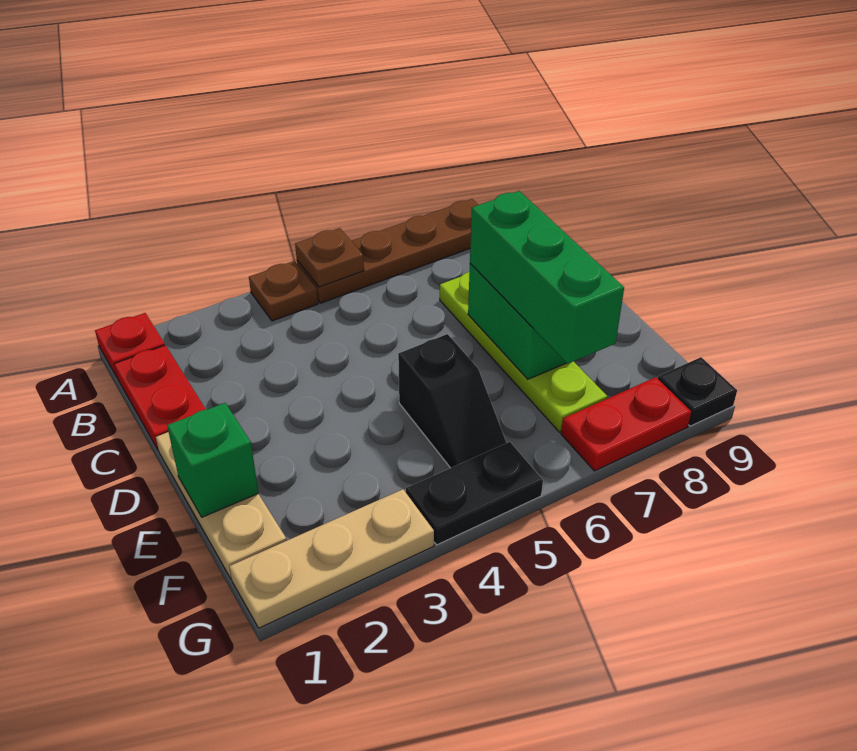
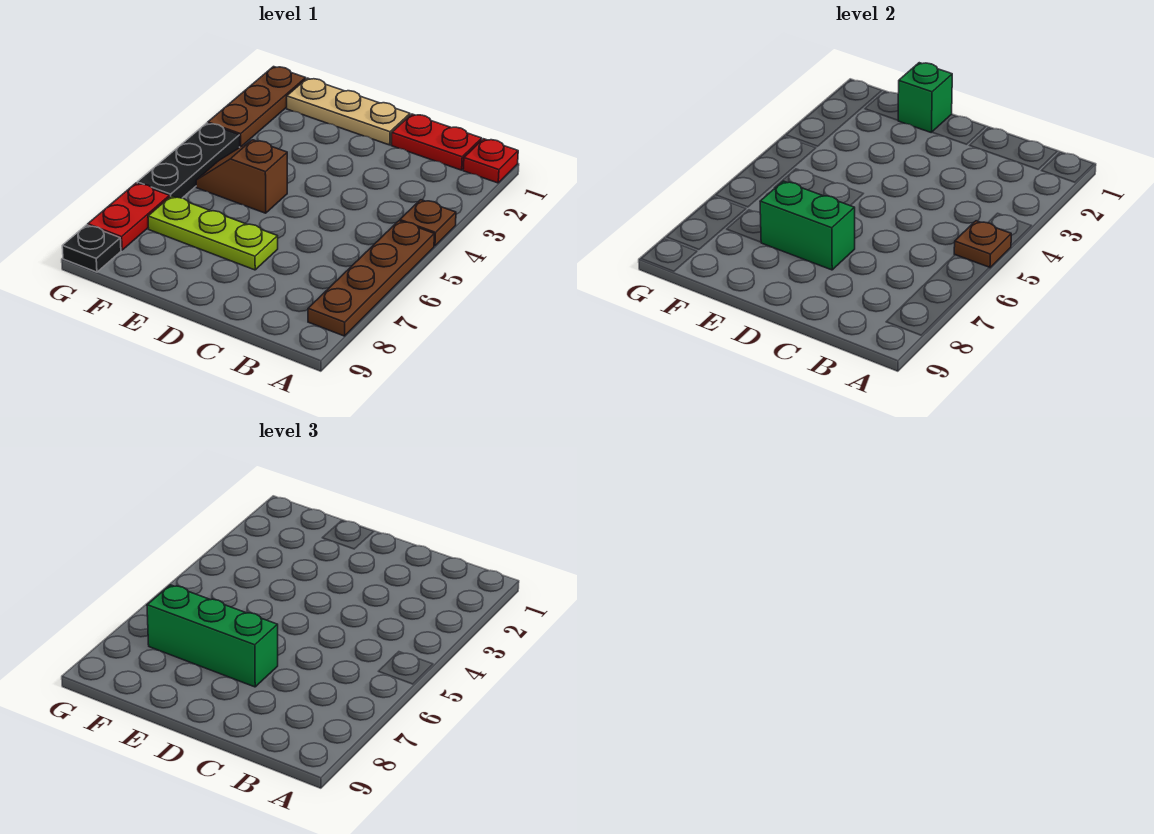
lime plate C7:F7 level 1 -> lime plate D7:F7 level 1
black slope E5:F5 level 1 top E -> brown slope E5:F5 level 1 top E
tan plate G1:G3 level 1 -> brown plate G1:G3 level 1
black plate G4:G5 level 1 -> black plate G4:G6 level 1

